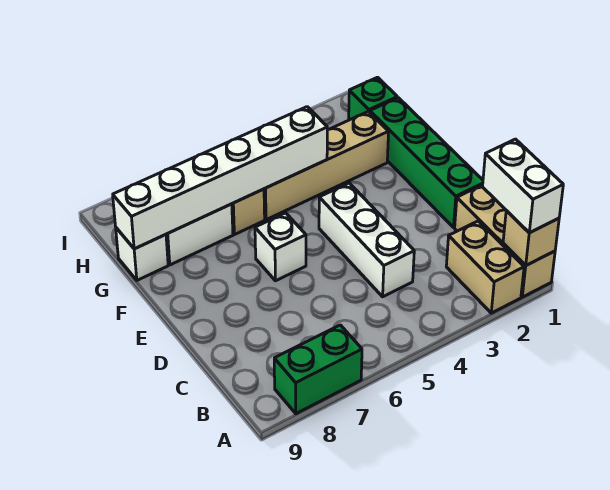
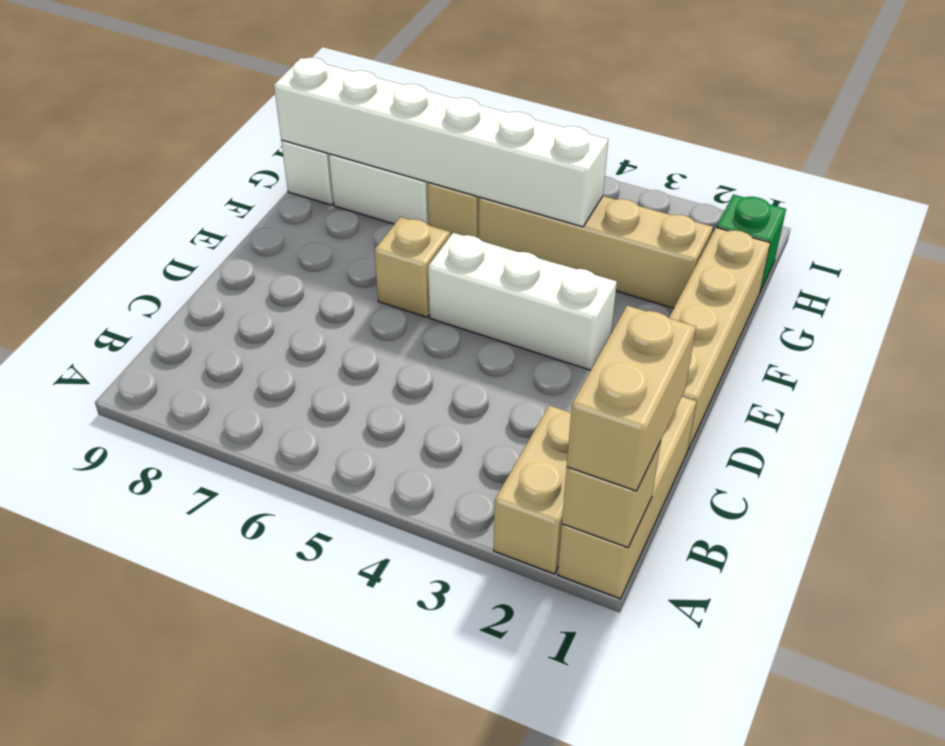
white brick A1:B1 level 3 -> tan brick A1:B1 level 3
green brick A7:A8 level 1 -> none
white brick C4:E4 level 1 -> white brick E3:E5 level 1
green brick D1:G1 level 1 -> tan brick D1:G1 level 1
white brick E6 level 1 -> tan brick E6 level 1

